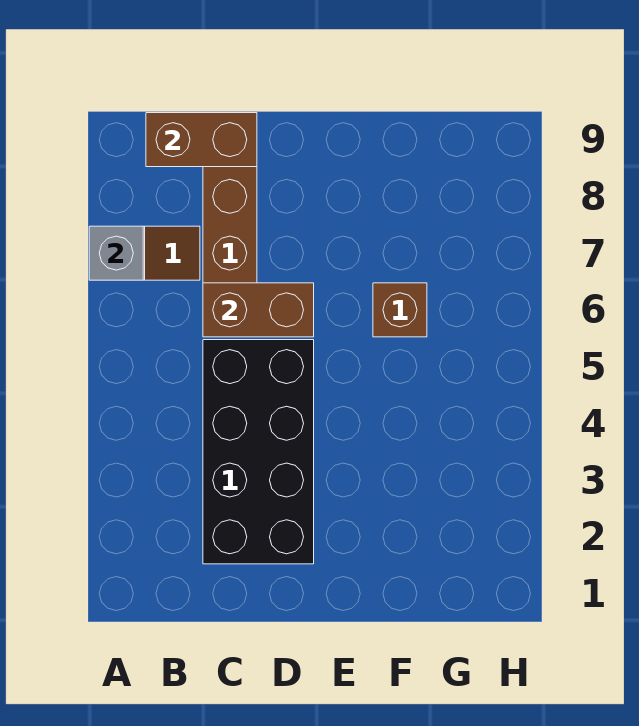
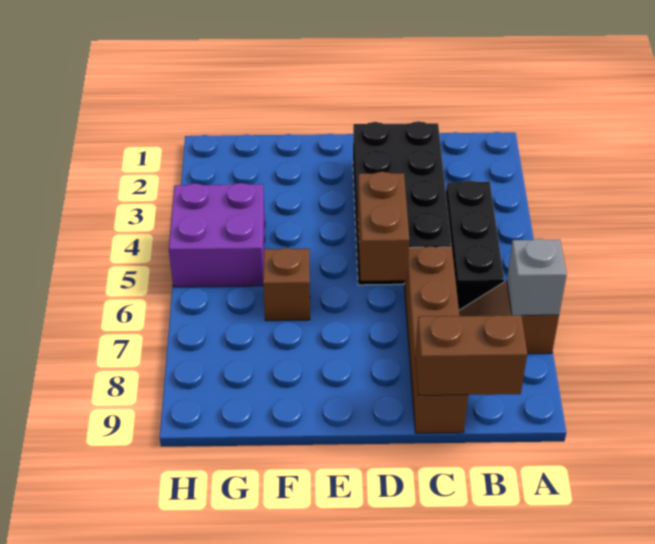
none -> black brick B4:B6 level 1
brown brick C6:D6 level 2 -> brown brick D5:D6 level 2
none -> purple brick G4:H5 level 1

